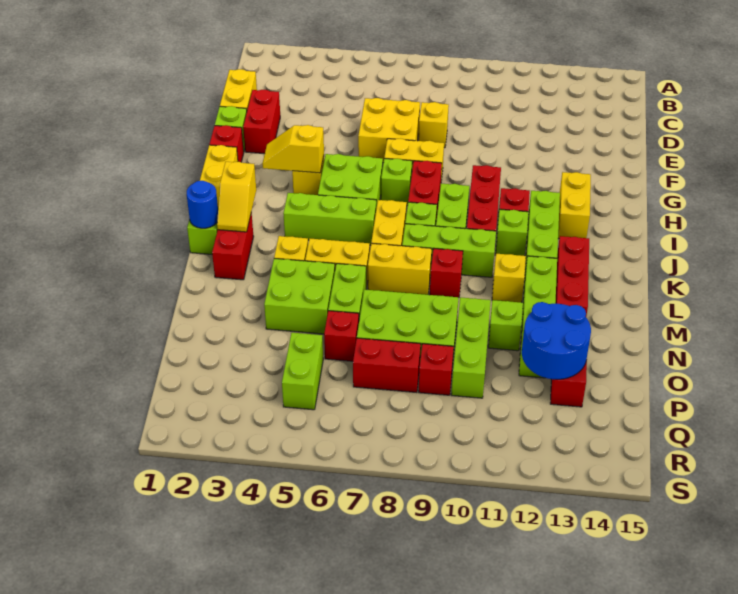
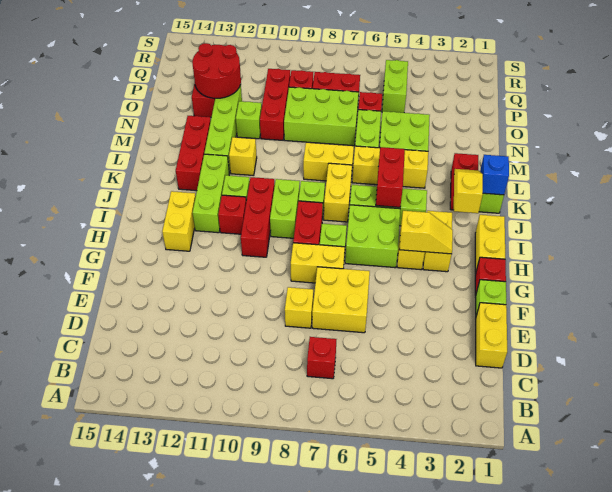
red brick E2:F2 level 1 -> red brick J5:K5 level 2
none -> yellow brick H3:I3 level 1
blue round brick K1 level 2 -> blue brick K1 level 2
lime brick K8:K10 level 1 -> none
red brick L9 level 1 -> red brick C7 level 1
lime brick N10:P10 level 1 -> red brick N10:P10 level 1
blue round brick O12:P13 level 2 -> red round brick O12:P13 level 2

